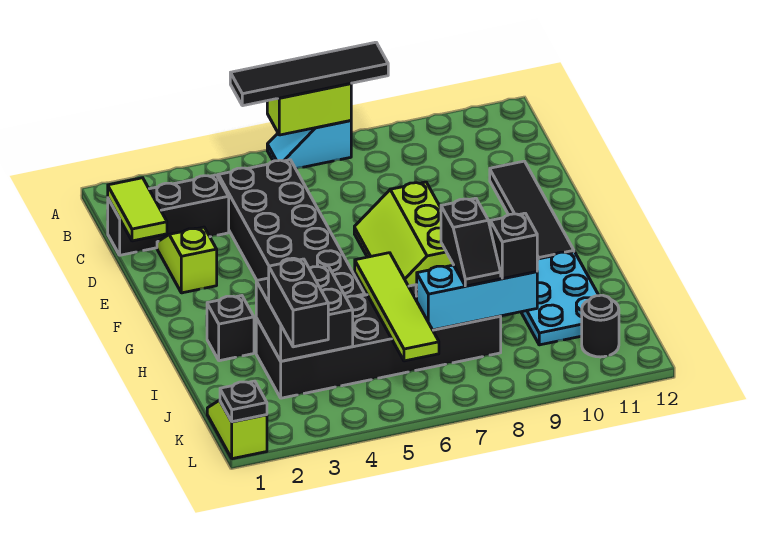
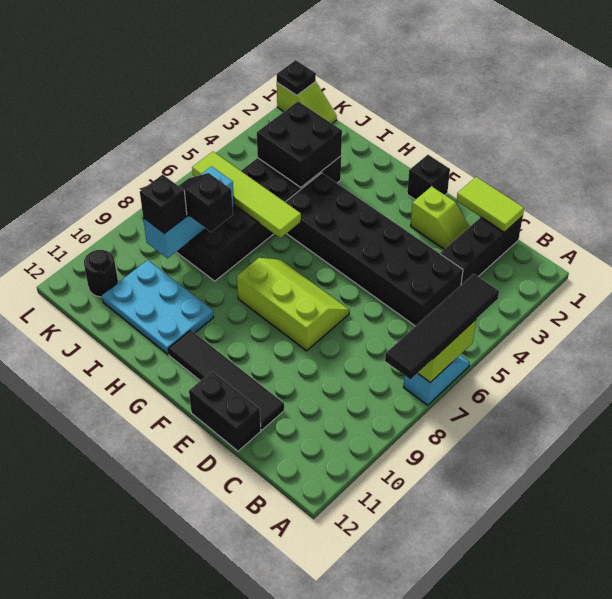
black brick H2 level 1 -> black brick F1 level 1
black brick J3:K3 level 3 -> black brick D12:E12 level 1

